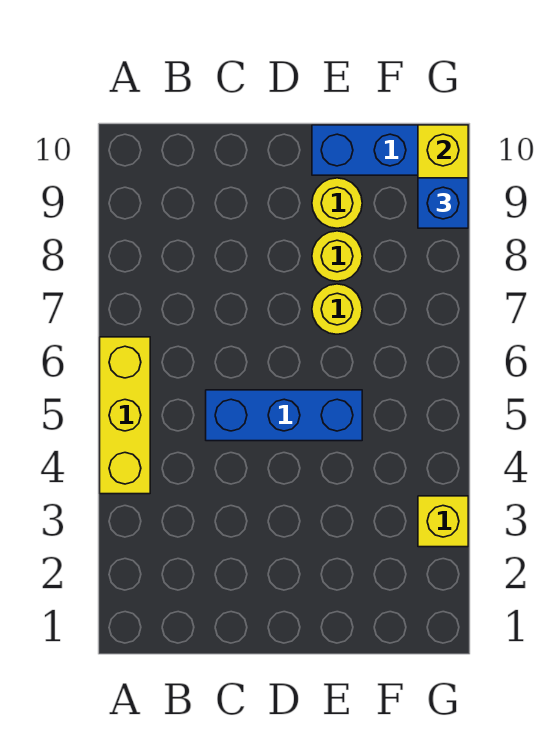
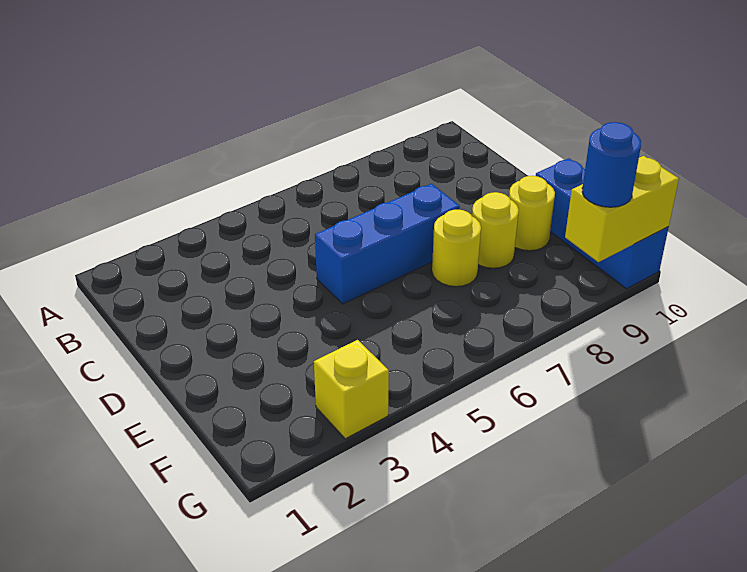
yellow brick A4:A6 level 1 -> none
blue brick C5:E5 level 1 -> blue brick D5:D7 level 1
blue brick G9 level 3 -> blue round brick G9 level 3

